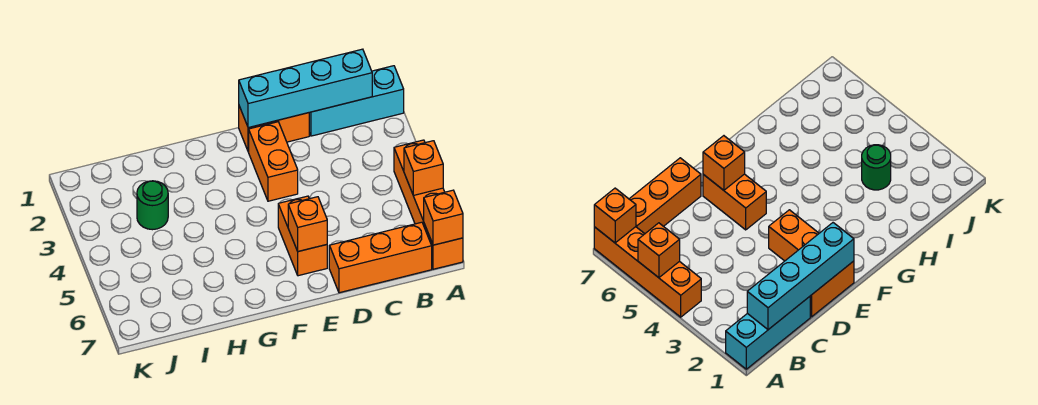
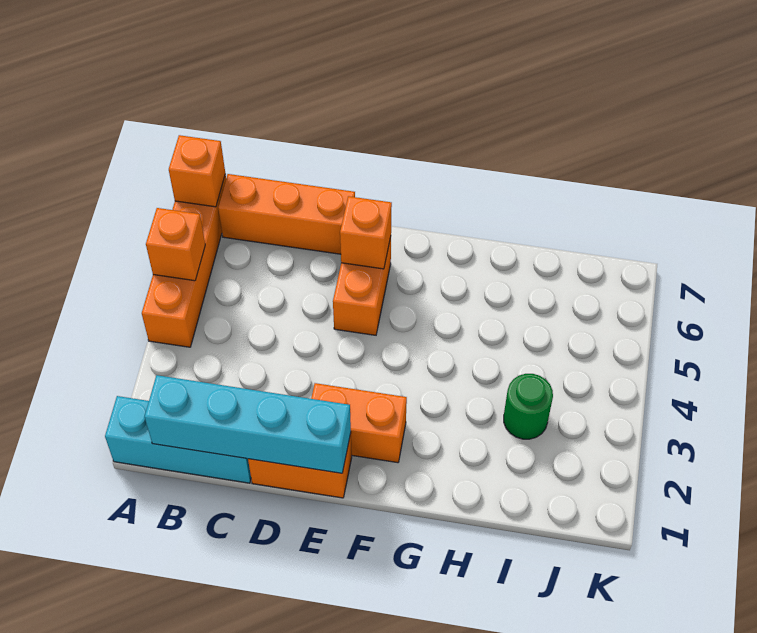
orange brick E2:E3 level 1 -> orange brick E2:F2 level 1

